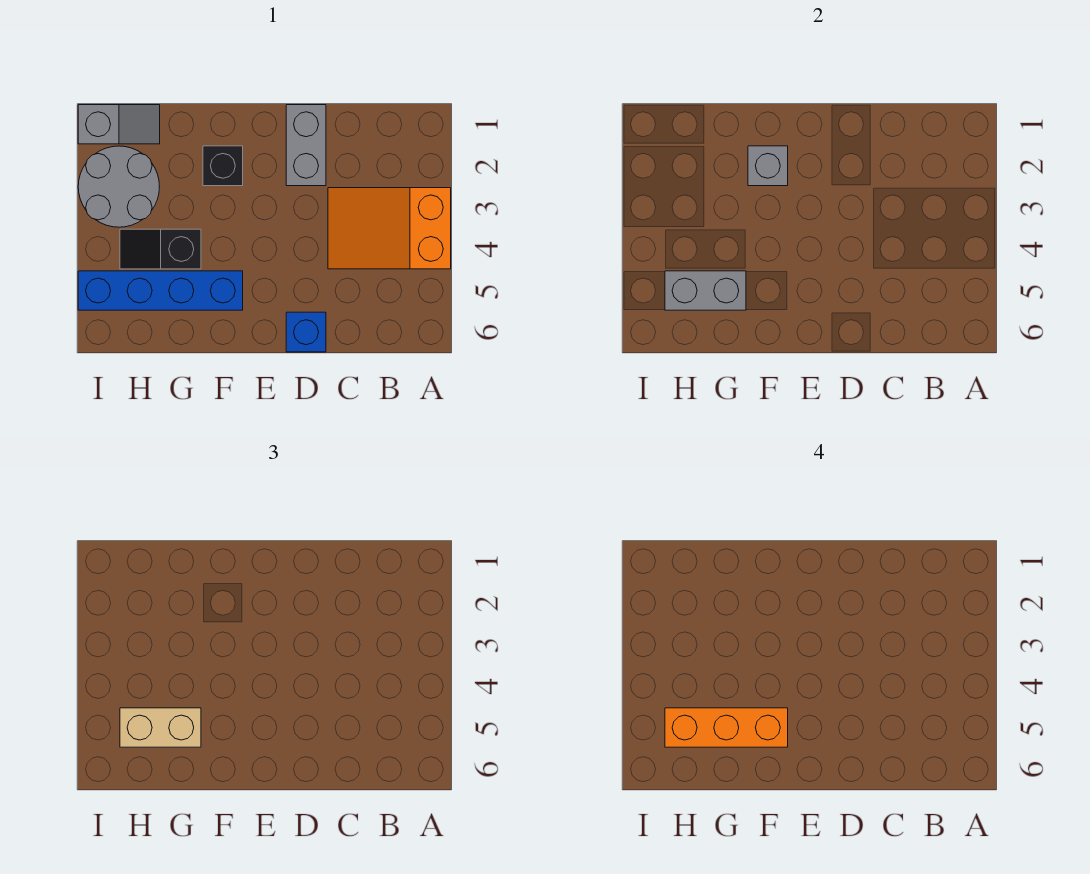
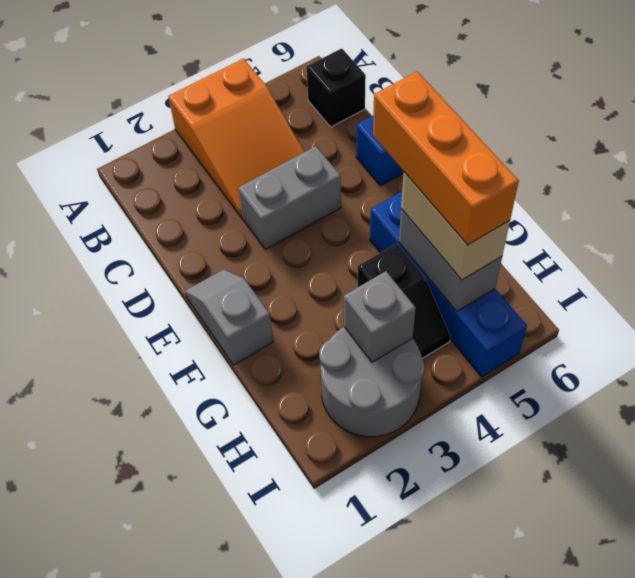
grey brick D1:D2 level 1 -> grey brick D3:D4 level 1
black brick F2 level 1 -> black brick B6 level 1
grey brick F2 level 2 -> grey brick H3 level 2
grey slope H1:I1 level 1 top I -> grey slope E1:F1 level 1 top F

